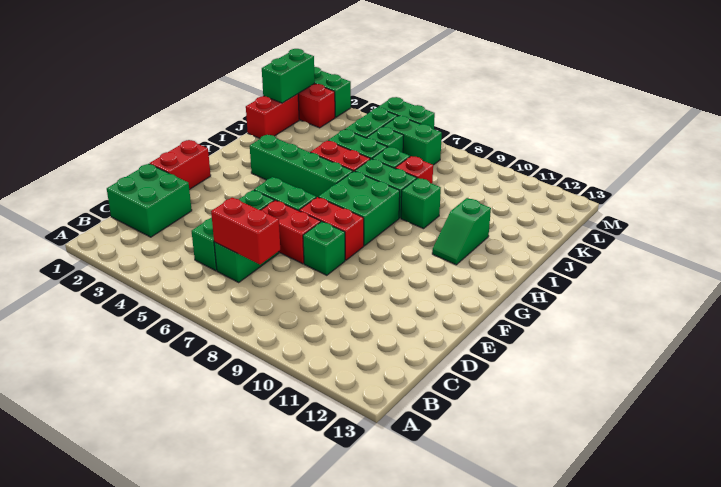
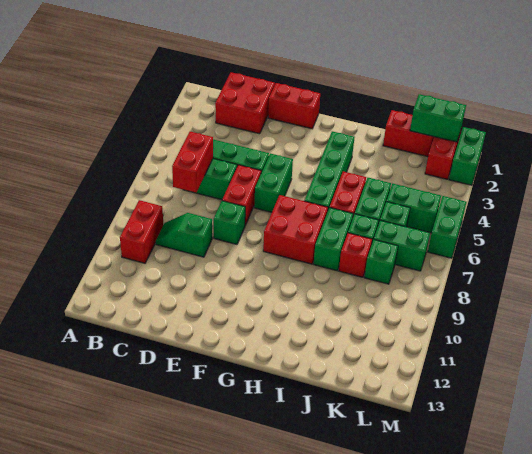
green brick C1:D2 level 1 -> red brick C1:D2 level 1
red brick F7:F8 level 1 -> red brick B9:B10 level 1
green brick G7:H8 level 1 -> red brick G7:H8 level 1
green slope H11:I11 level 1 top I -> green slope C9:D9 level 1 top D
green brick I9 level 1 -> green brick K8 level 1
green brick L6:L7 level 1 -> green brick K7:L7 level 1

